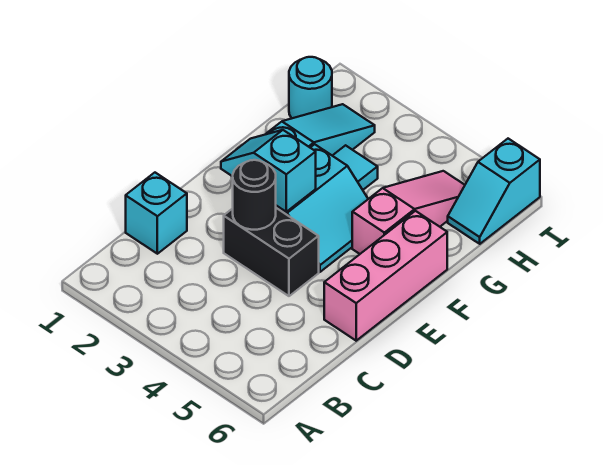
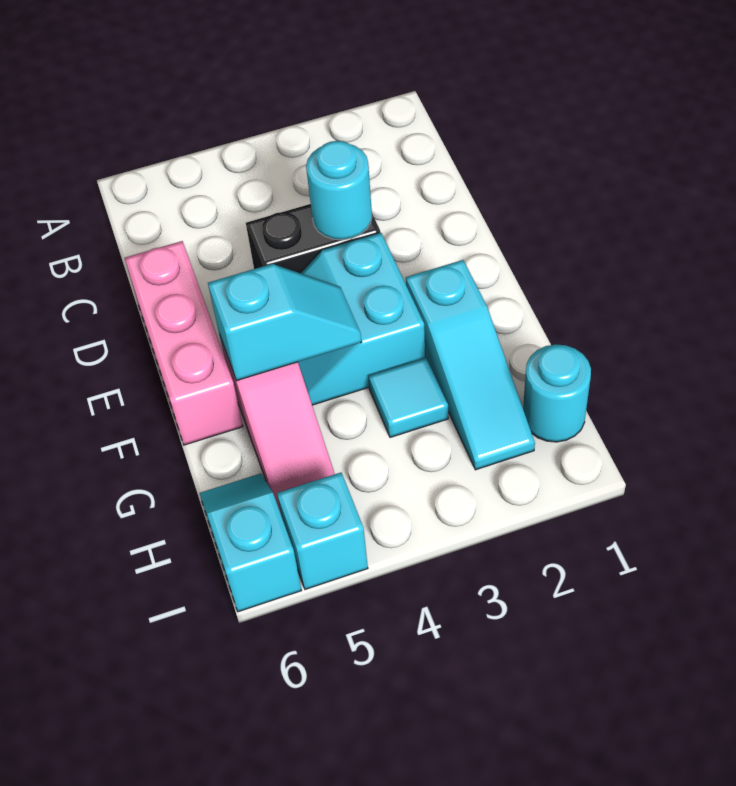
cyan brick C1 level 1 -> cyan brick I5 level 1
black round brick D3 level 2 -> cyan round brick D3 level 2
cyan slope E2:E3 level 2 top 3 -> cyan slope F4:F5 level 2 top 5

